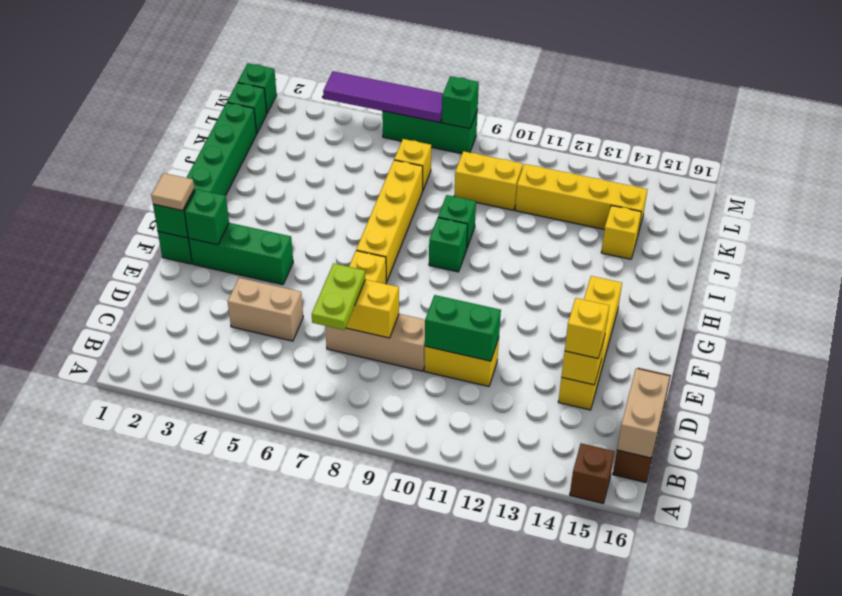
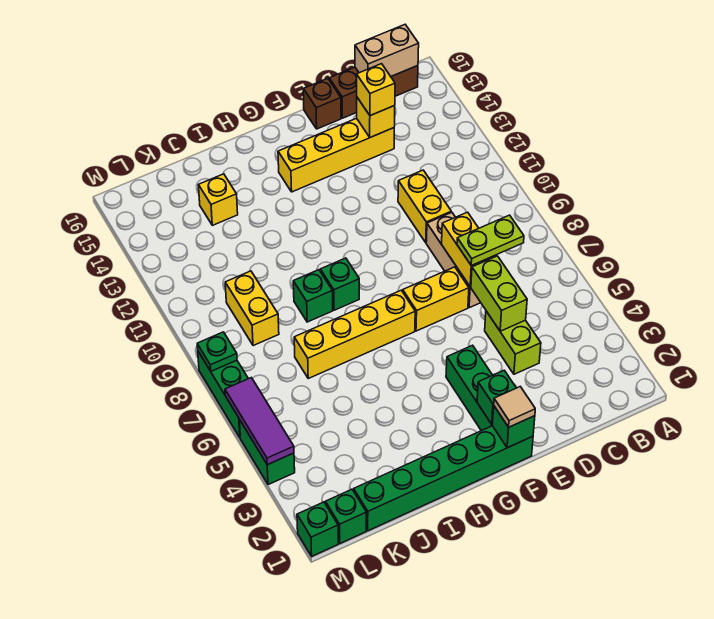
brown brick A15 level 1 -> brown brick E16 level 1
tan brick D4:D5 level 1 -> lime brick D4:D5 level 1
none -> lime brick D5:D6 level 2
green brick D10:D11 level 2 -> green brick M4:M5 level 1
yellow brick K7 level 1 -> none
yellow brick K11:K14 level 1 -> none
purple tile M4:M7 level 2 -> purple tile M4:M6 level 2
green brick M8 level 2 -> green plate M8 level 2

